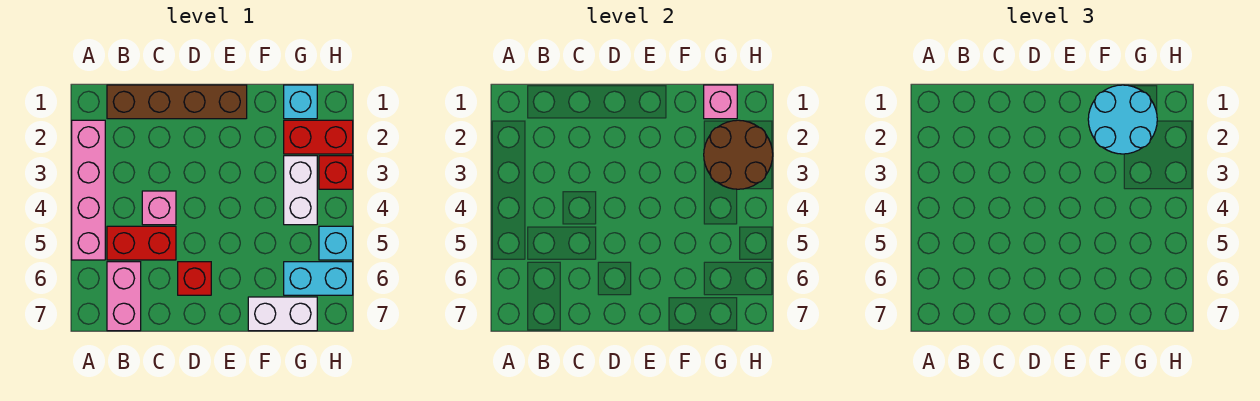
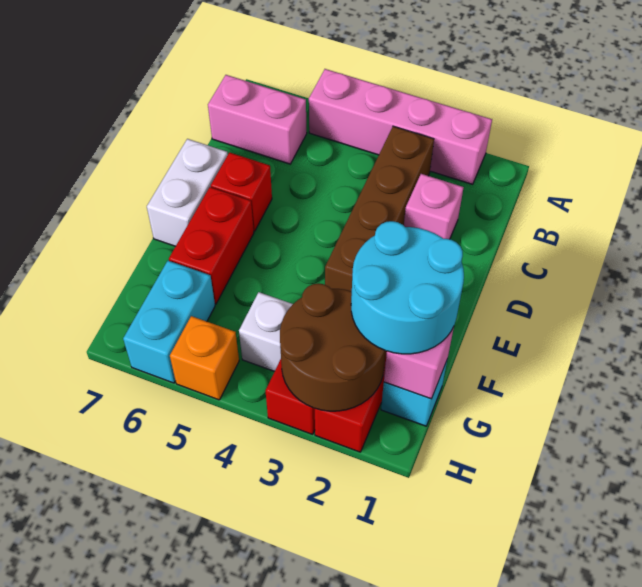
brown brick B1:E1 level 1 -> brown brick B3:E3 level 1
red brick B5:C5 level 1 -> red brick E6:F6 level 1
pink brick C4 level 1 -> pink brick C2 level 1
white brick F7:G7 level 1 -> white brick D7:E7 level 1
cyan brick H5 level 1 -> orange brick H5 level 1

